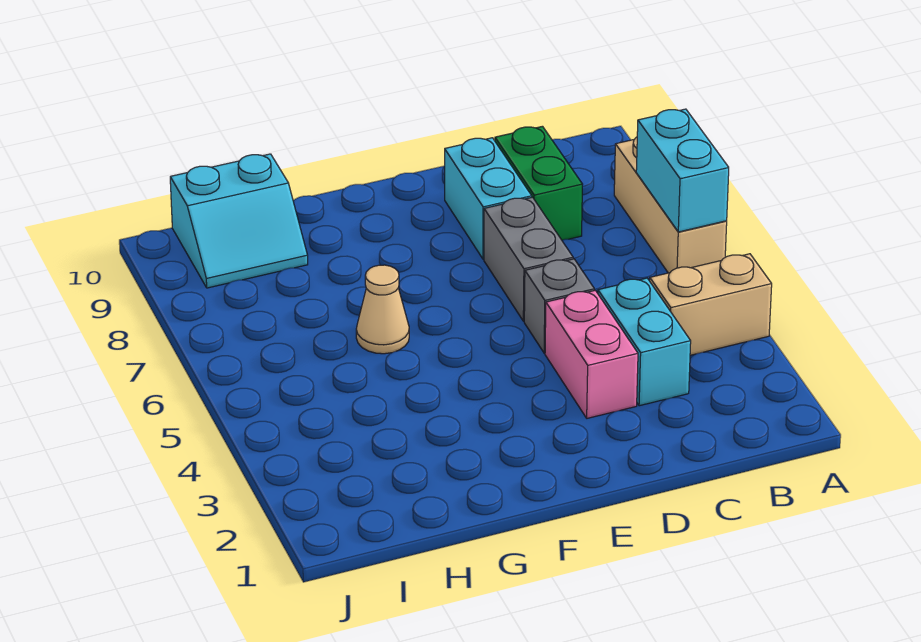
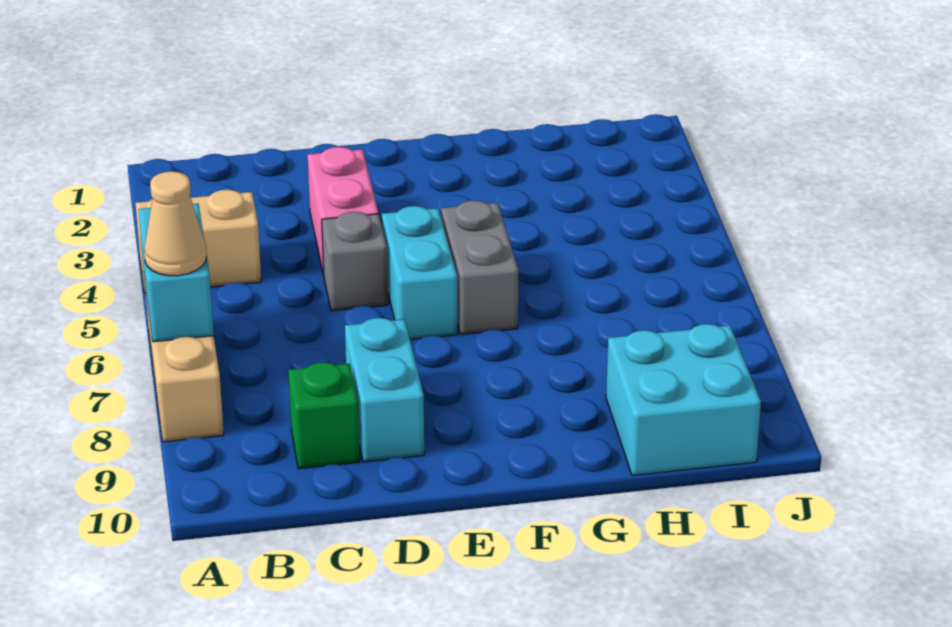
cyan brick C3:C4 level 1 -> cyan brick E5:E6 level 1
green brick C8:C9 level 1 -> green brick C9 level 1
grey brick D6:D7 level 1 -> grey brick F5:F6 level 1
tan cone G6 level 1 -> tan cone A7 level 3
cyan slope H9:I10 level 1 top 10 -> cyan brick H9:I10 level 1

